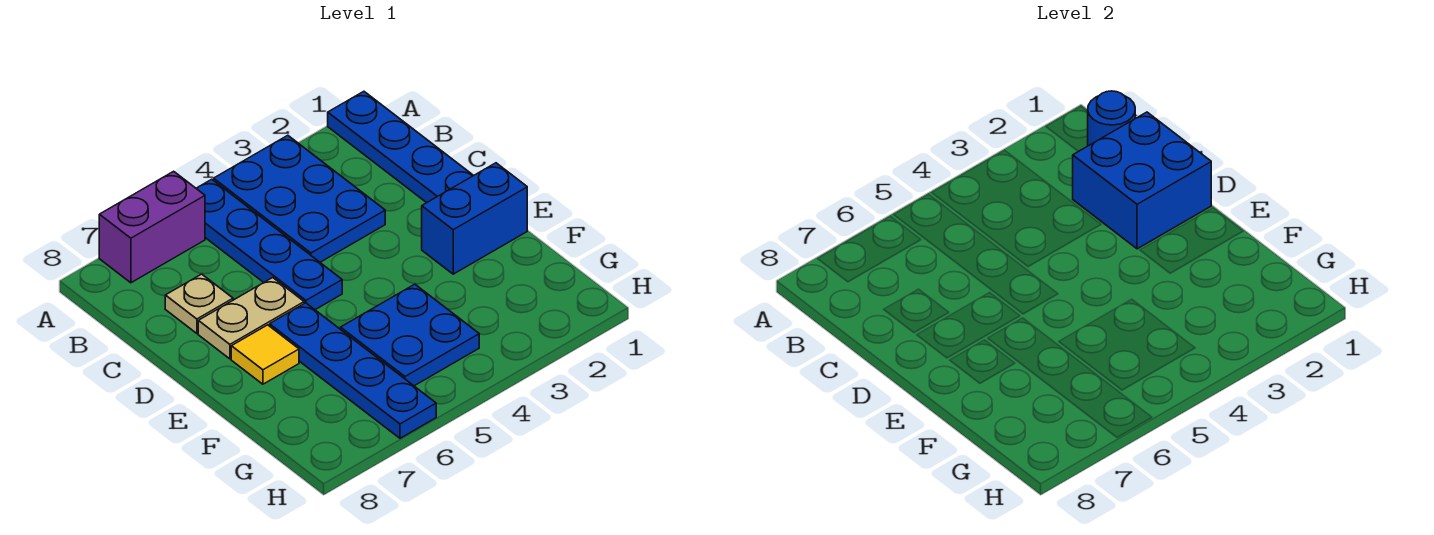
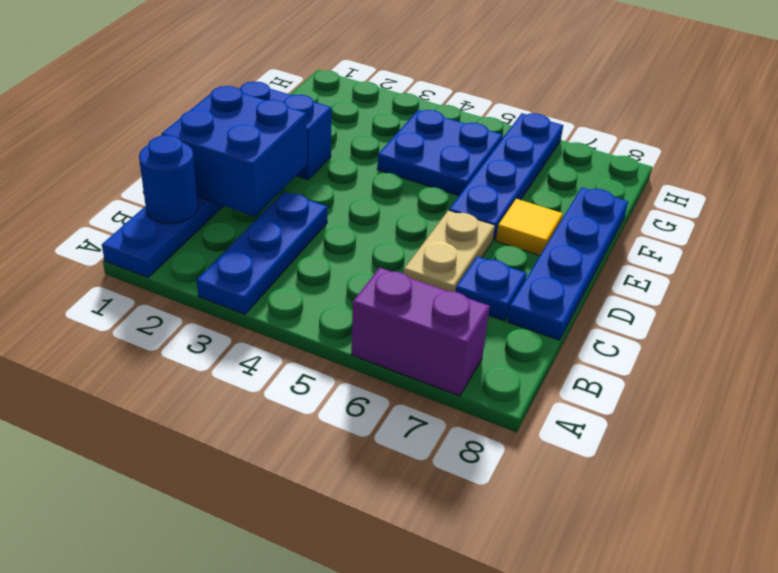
blue plate A3:C4 level 1 -> blue plate A3:C3 level 1
blue plate A5:D5 level 1 -> blue plate C8:F8 level 1
tan plate C7 level 1 -> blue plate C7 level 1
tan plate D6:D7 level 1 -> tan plate C6:D6 level 1

